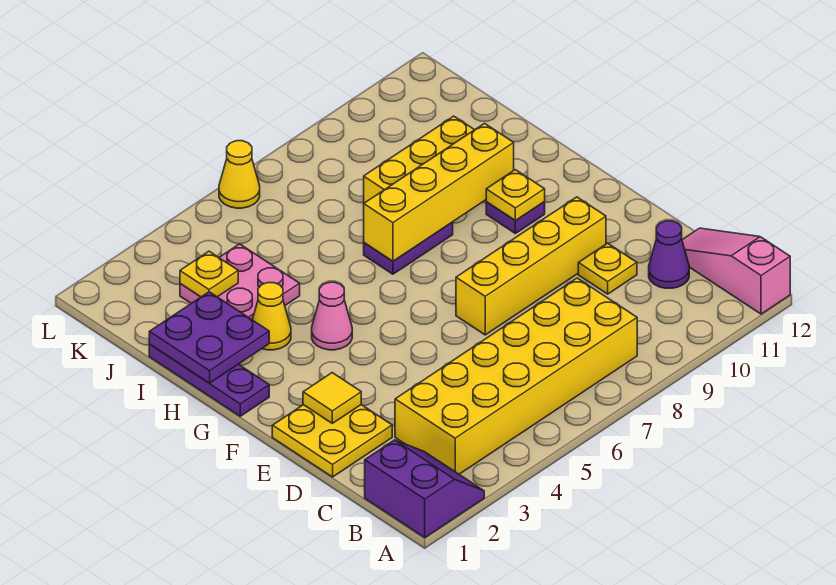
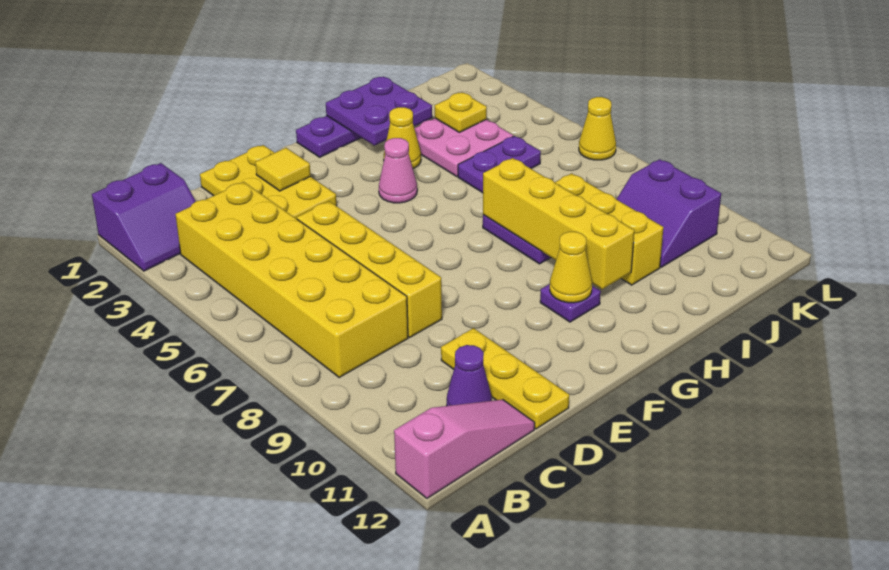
yellow plate D1:E2 level 1 -> yellow plate D1:E3 level 1
yellow plate D10 level 1 -> yellow plate D10:D12 level 1
yellow brick E7:E10 level 1 -> yellow brick D5:D8 level 1
yellow plate G10 level 2 -> yellow cone G10 level 2
none -> purple plate I5:J5 level 1
none -> purple slope J9:K10 level 1 top K

